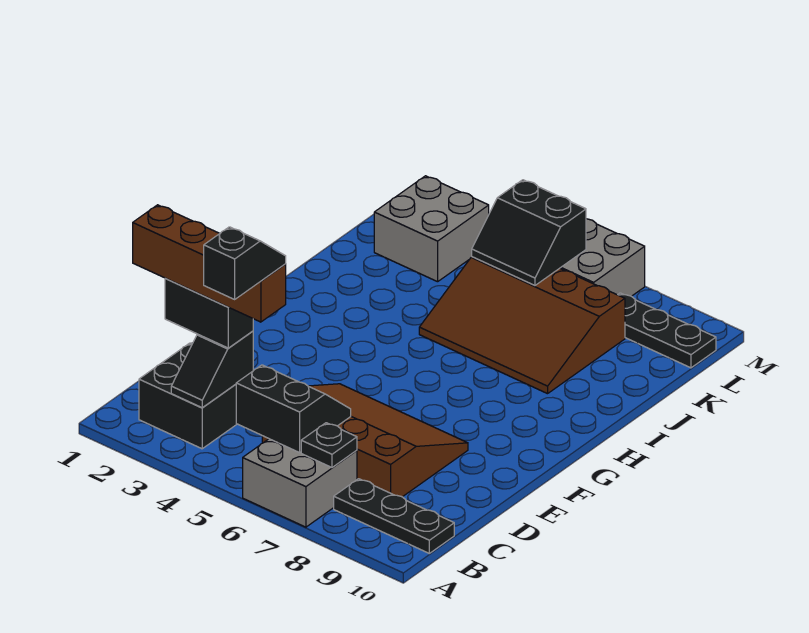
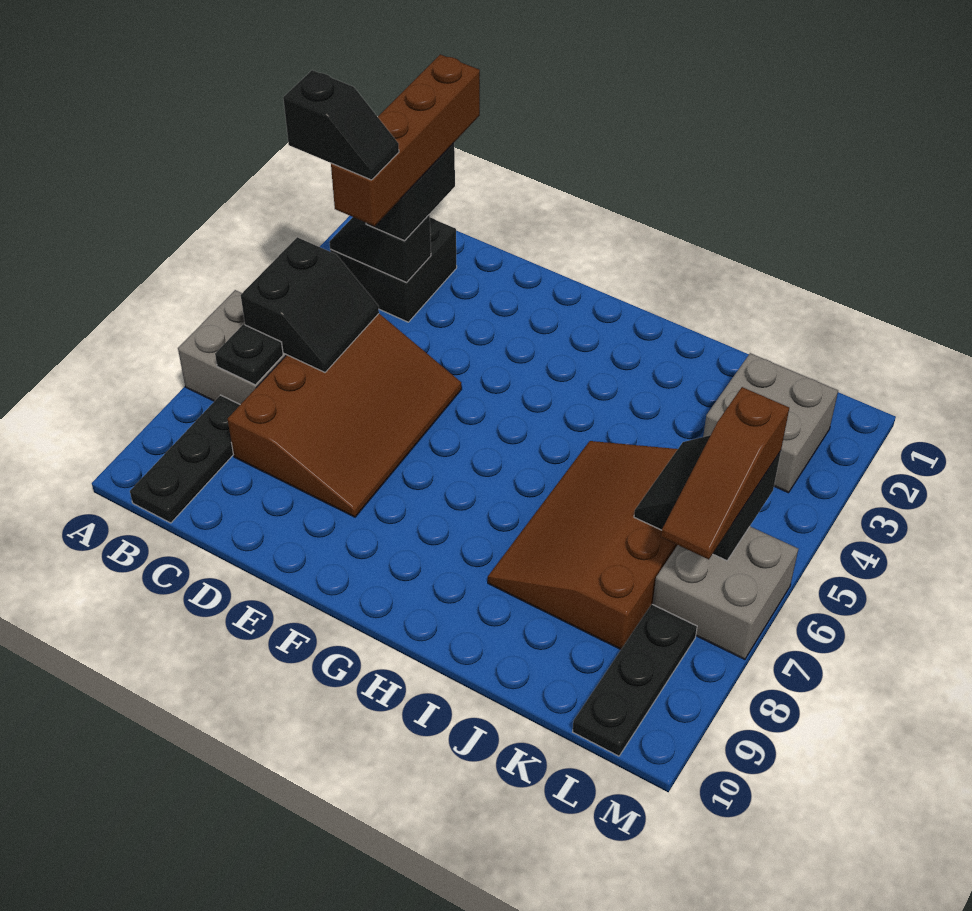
none -> brown slope L5:L7 level 3 top 5

